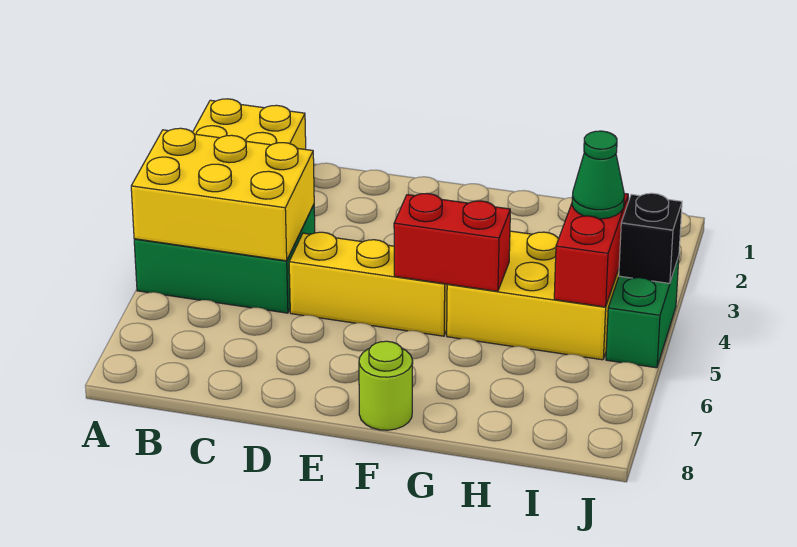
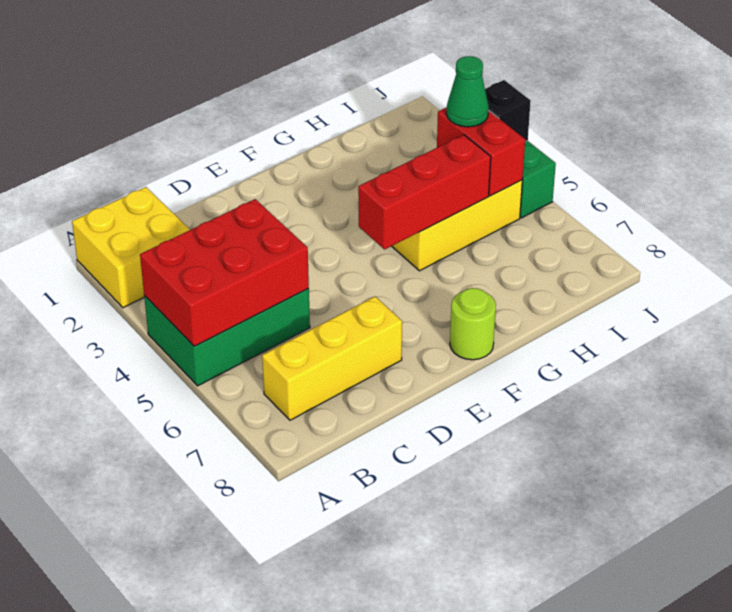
yellow brick A4:C5 level 2 -> red brick A4:C5 level 2
yellow brick D5:F5 level 1 -> yellow brick B7:D7 level 1
red brick F5:G5 level 2 -> red brick F5:H5 level 2

